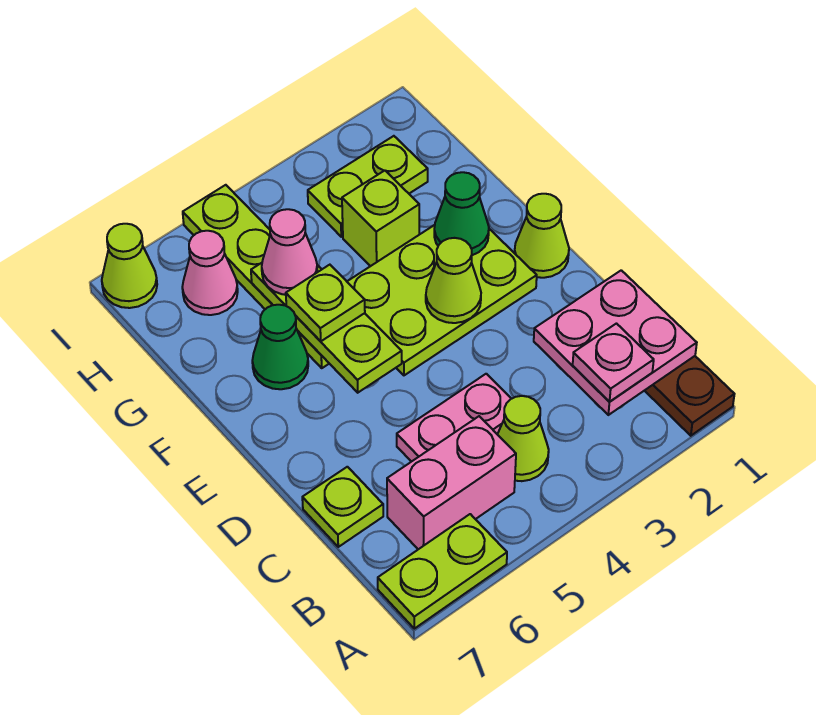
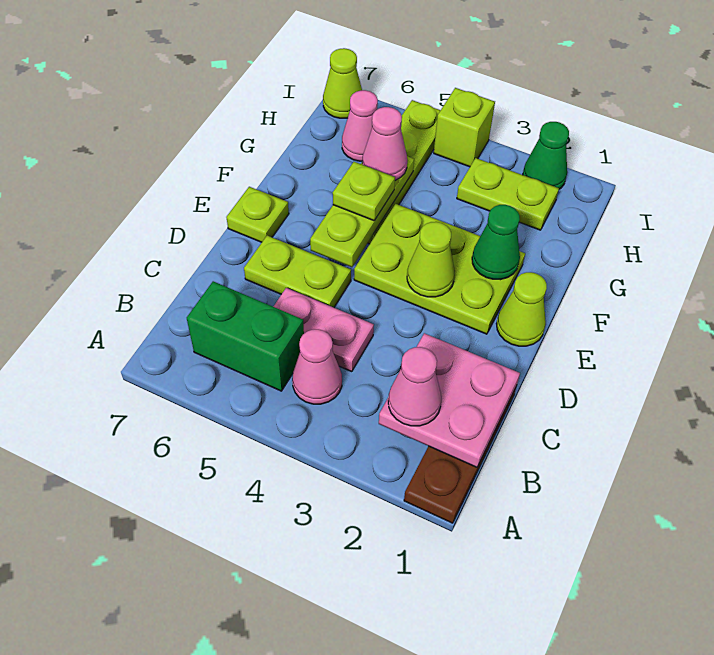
lime plate A6:A7 level 1 -> lime plate D5:D6 level 1
pink plate B2 level 3 -> pink cone B2 level 3
lime cone B4 level 1 -> pink cone B4 level 1
pink brick B5:B6 level 1 -> green brick B5:B6 level 1
lime plate C7 level 1 -> lime plate E7 level 1
green cone F6 level 1 -> green cone I2 level 1
lime brick G3 level 1 -> lime brick I4 level 1

